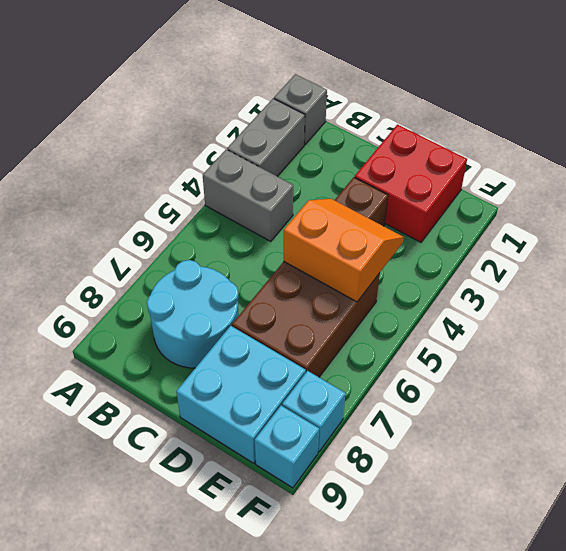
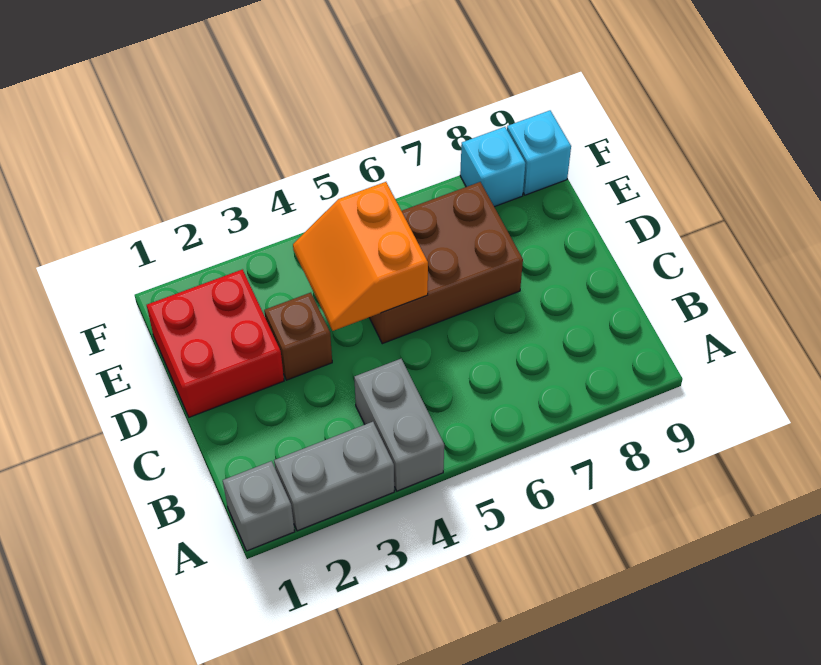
cyan round brick B7:C8 level 1 -> none
cyan brick D8:E9 level 1 -> none

